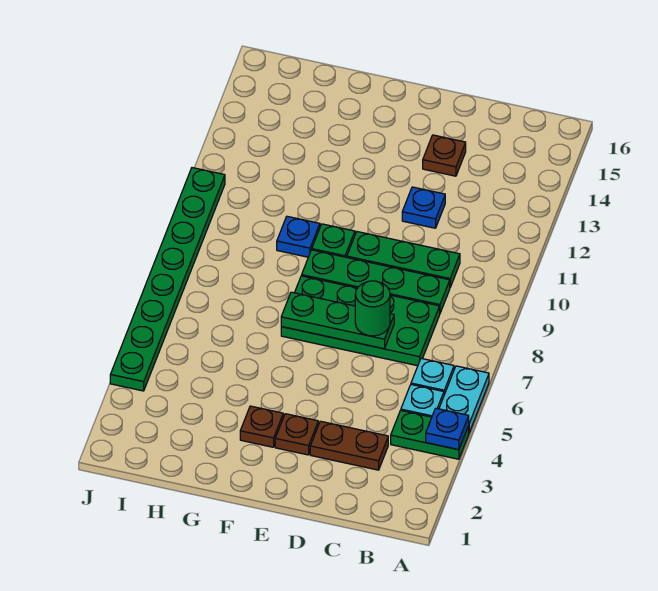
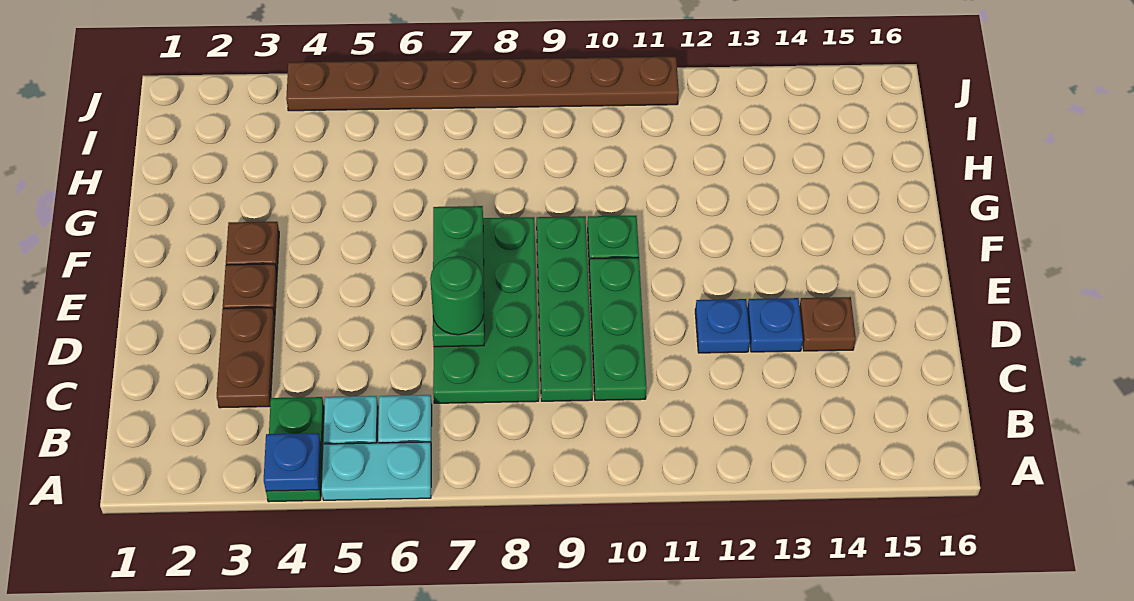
blue plate G10 level 1 -> blue plate D13 level 1
green plate J4:J11 level 1 -> brown plate J4:J11 level 1

